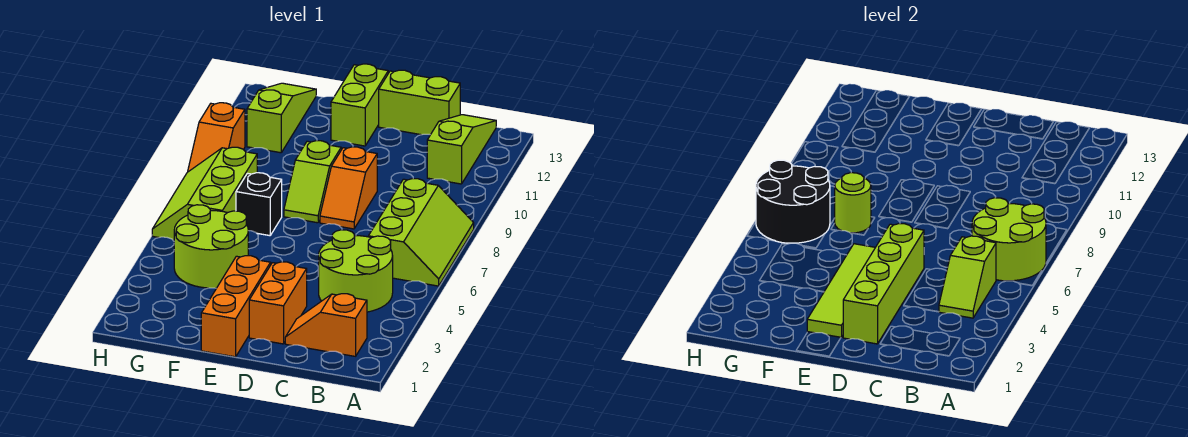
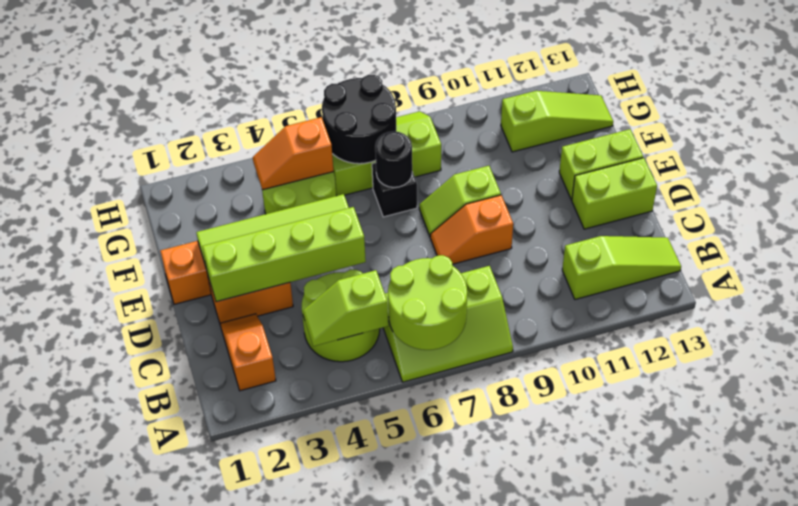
lime brick C13:D13 level 1 -> lime brick D12:D13 level 1
lime round brick F7 level 2 -> black round brick F7 level 2
orange slope H9:H10 level 1 top 10 -> orange slope G4:G5 level 2 top 5

